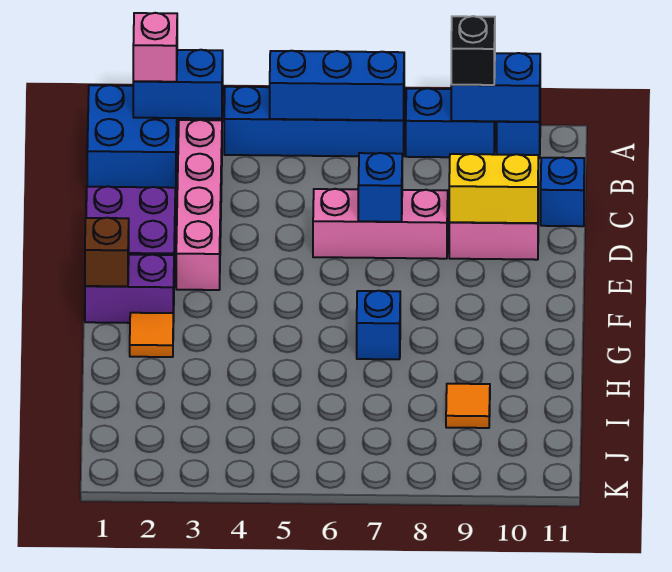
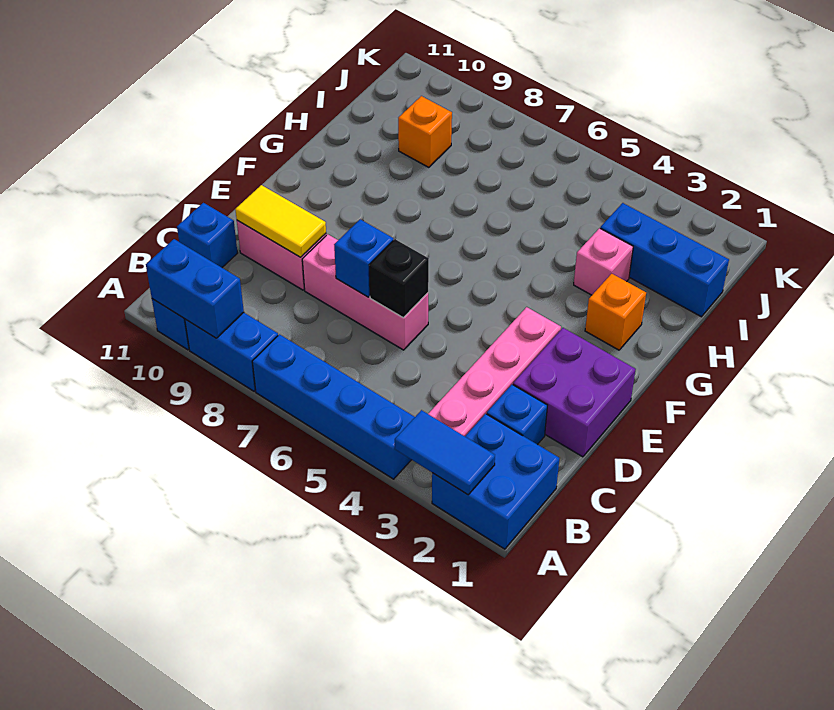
blue brick A2:A3 level 2 -> blue tile A2:A3 level 2
pink brick A2 level 3 -> pink brick H3 level 1
blue brick A5:A7 level 2 -> blue brick I1:I3 level 1
black brick A9 level 3 -> black brick D6 level 2
yellow brick D9:D10 level 2 -> yellow tile D9:D10 level 2
purple brick F1:F2 level 1 -> none
brown brick F1 level 2 -> none
orange tile G2 level 1 -> orange brick G2 level 1
blue brick G7 level 1 -> blue brick C2 level 1
orange tile I9 level 1 -> orange brick I9 level 1

